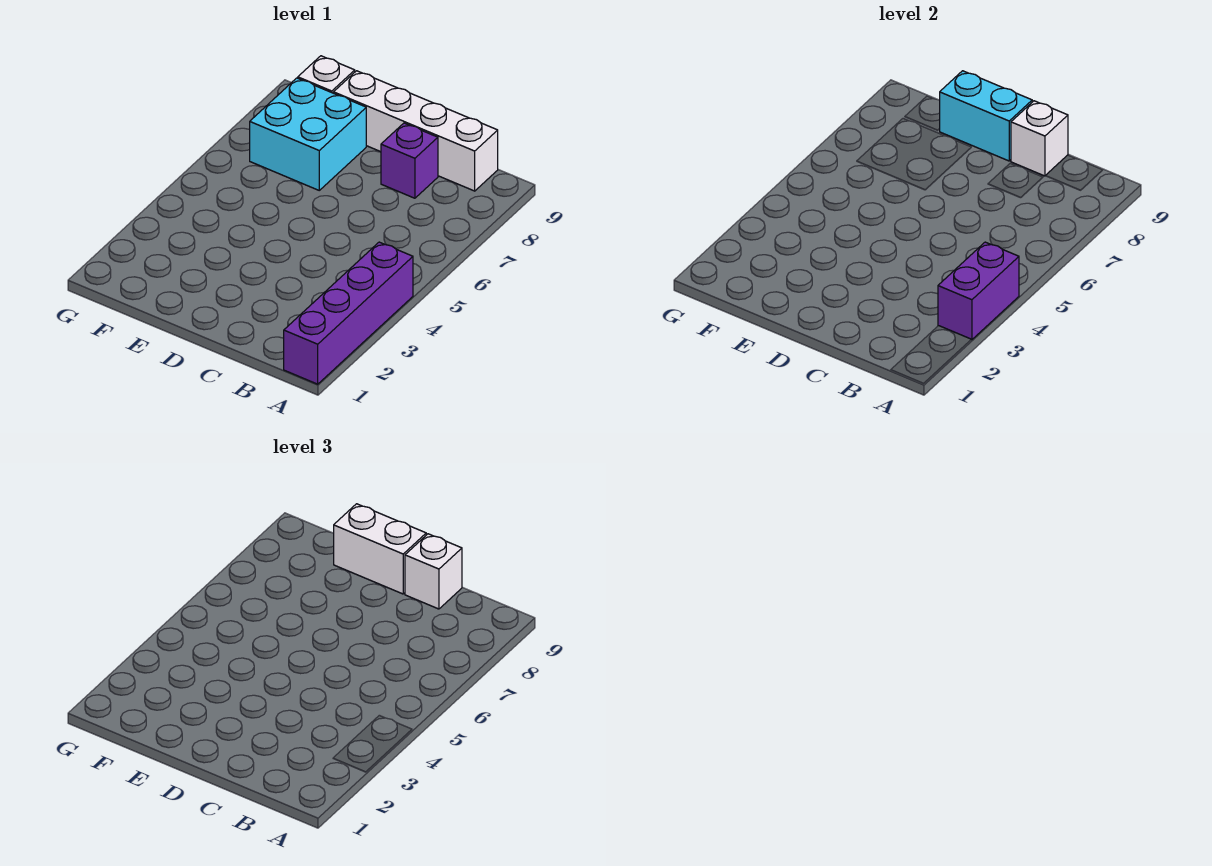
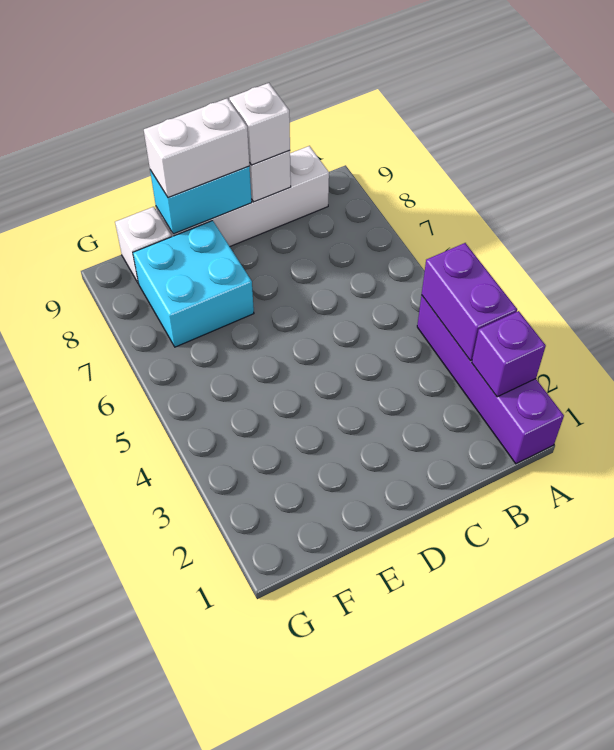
purple brick C8 level 1 -> purple brick A2 level 2

